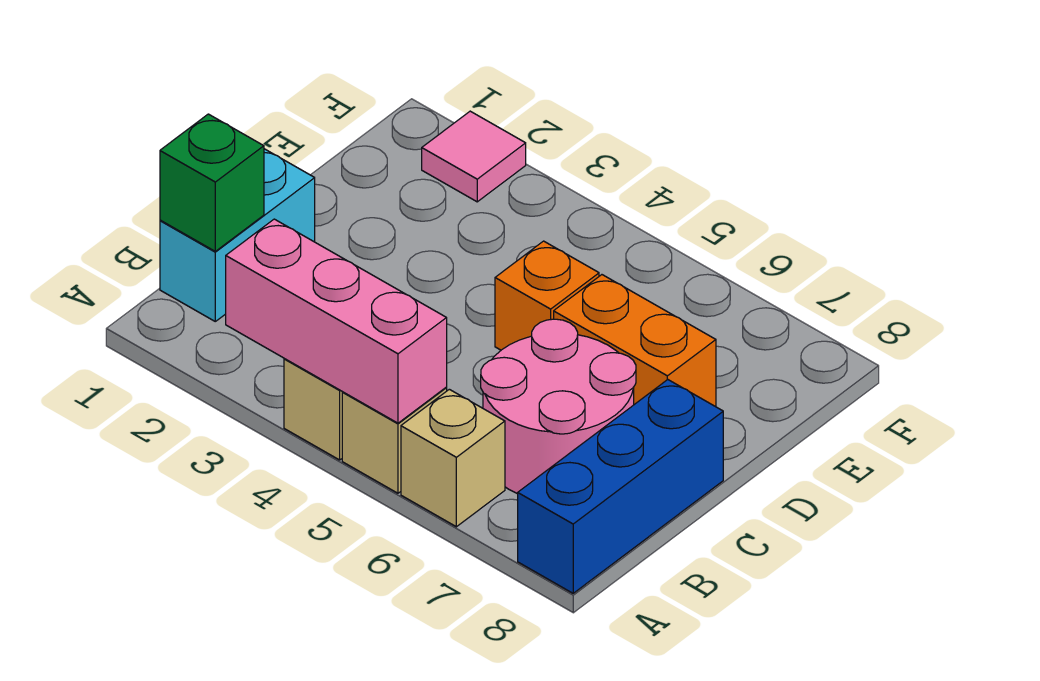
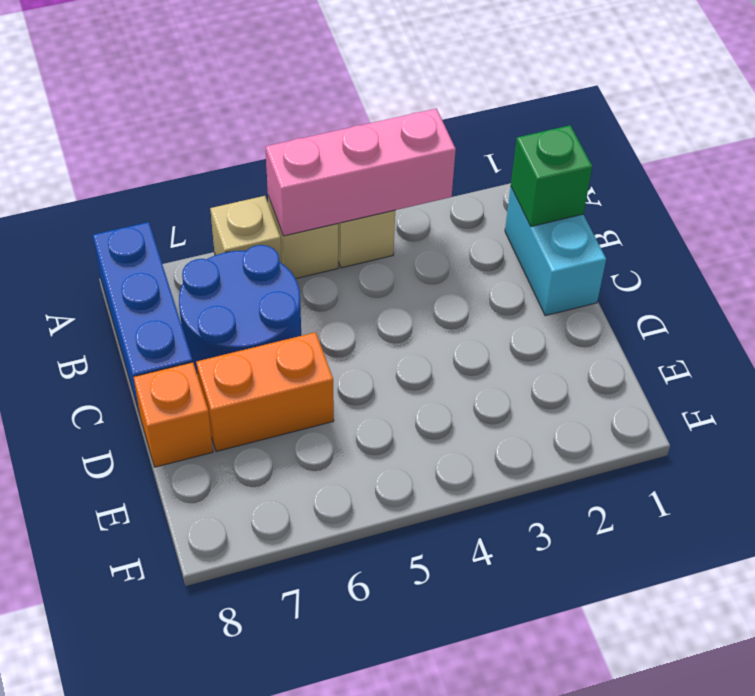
pink round brick B6:C7 level 1 -> blue round brick B6:C7 level 1
orange brick D5 level 1 -> orange brick D8 level 1
pink tile F2 level 1 -> none

